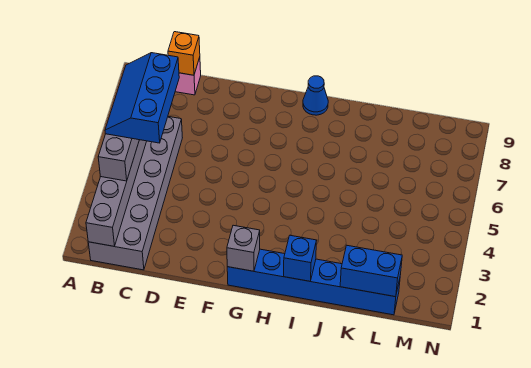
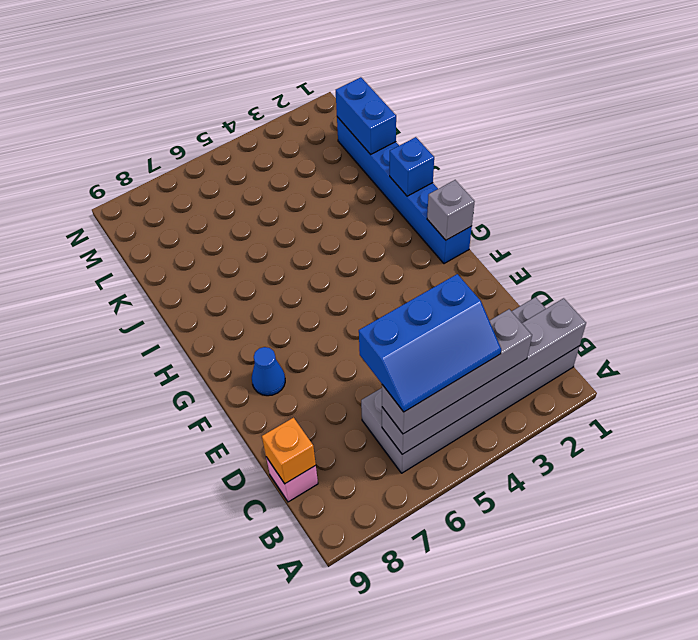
blue cone H9 level 1 -> blue cone F8 level 1

